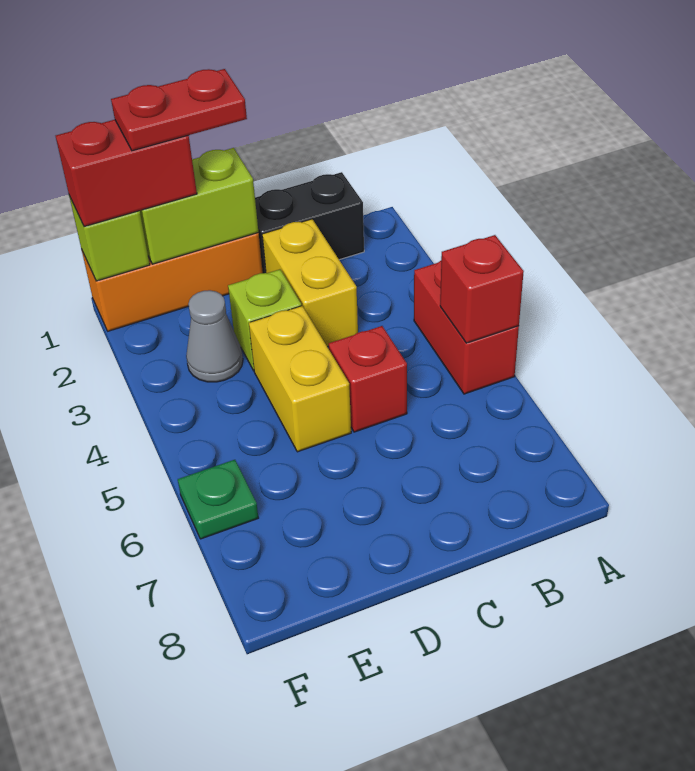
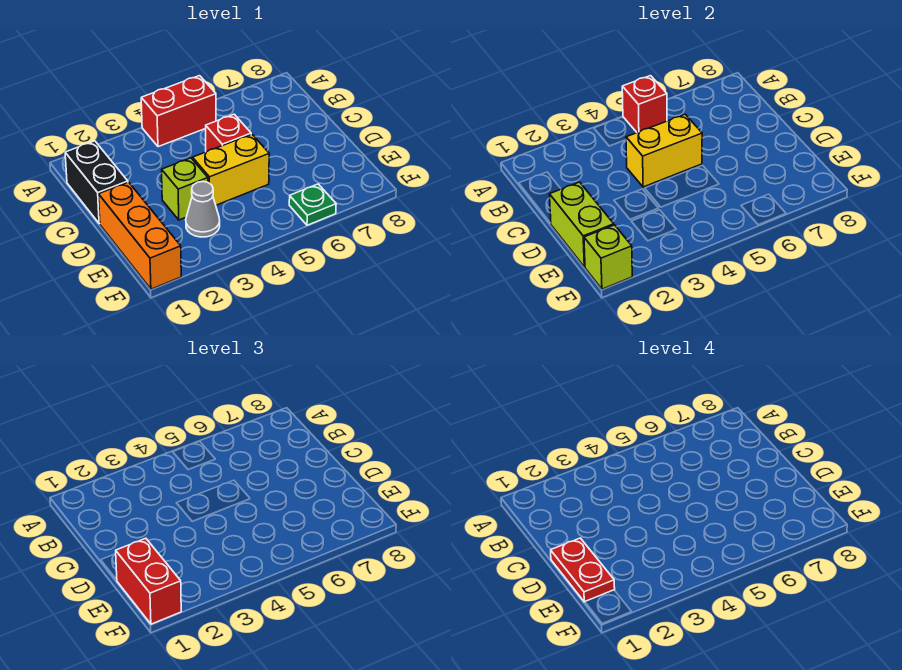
yellow brick C2:C3 level 1 -> yellow brick C4:C5 level 2

